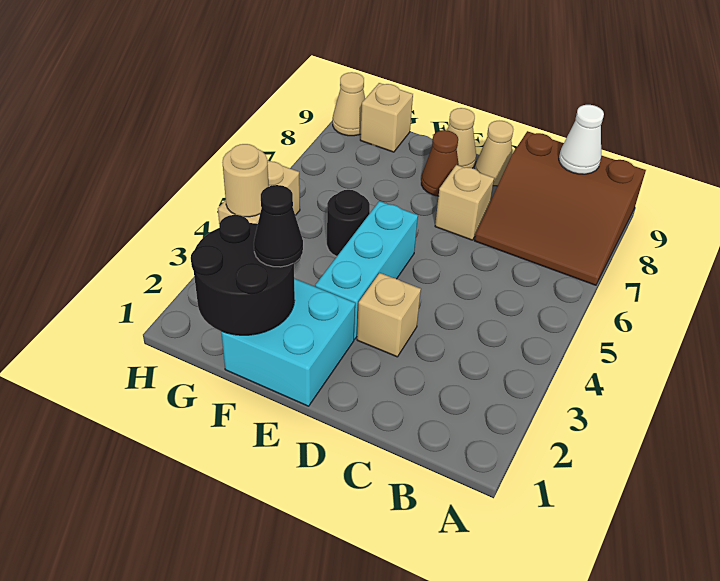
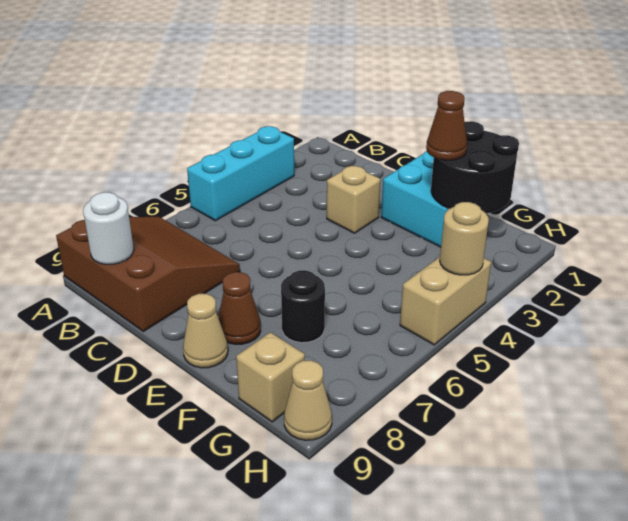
white cone B9 level 2 -> white round brick B9 level 2
tan brick D7 level 1 -> none
tan cone D9 level 1 -> none
cyan brick E3:E5 level 1 -> cyan brick A3:A5 level 1
black cone F2 level 3 -> brown cone F2 level 3
black round brick F5 level 1 -> black round brick F7 level 1

